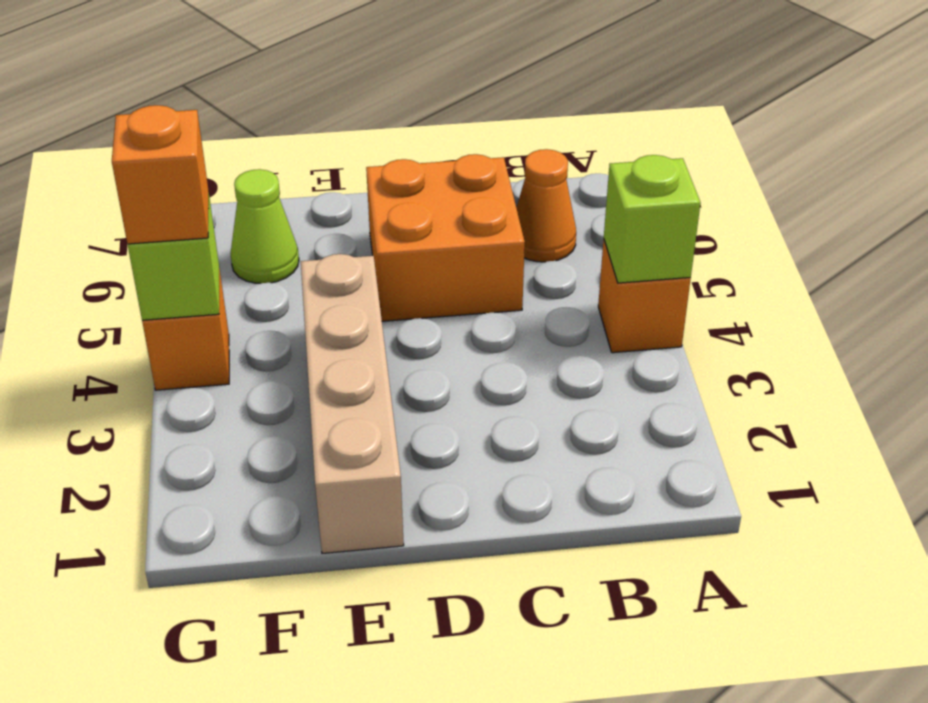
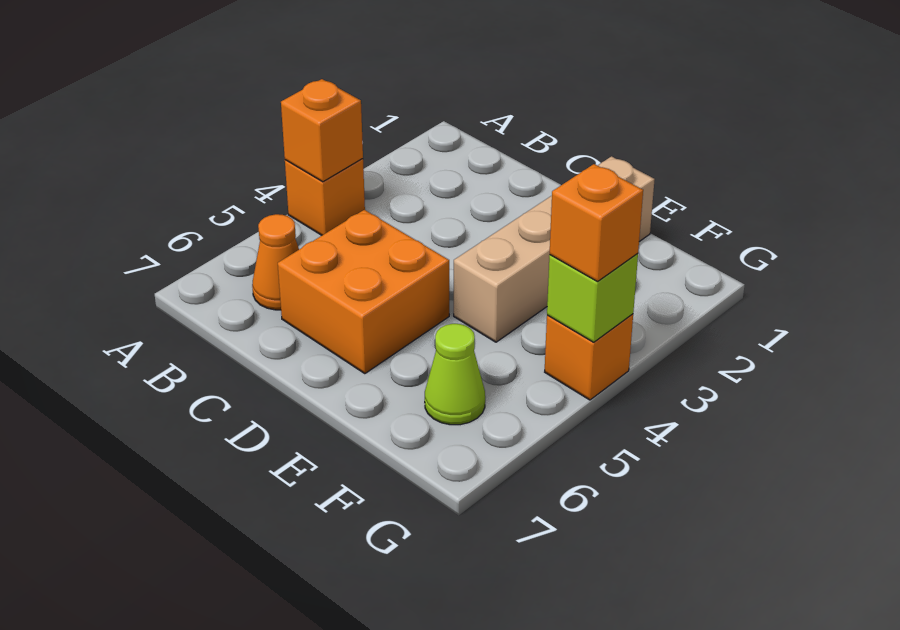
lime brick A4 level 2 -> orange brick A4 level 2

